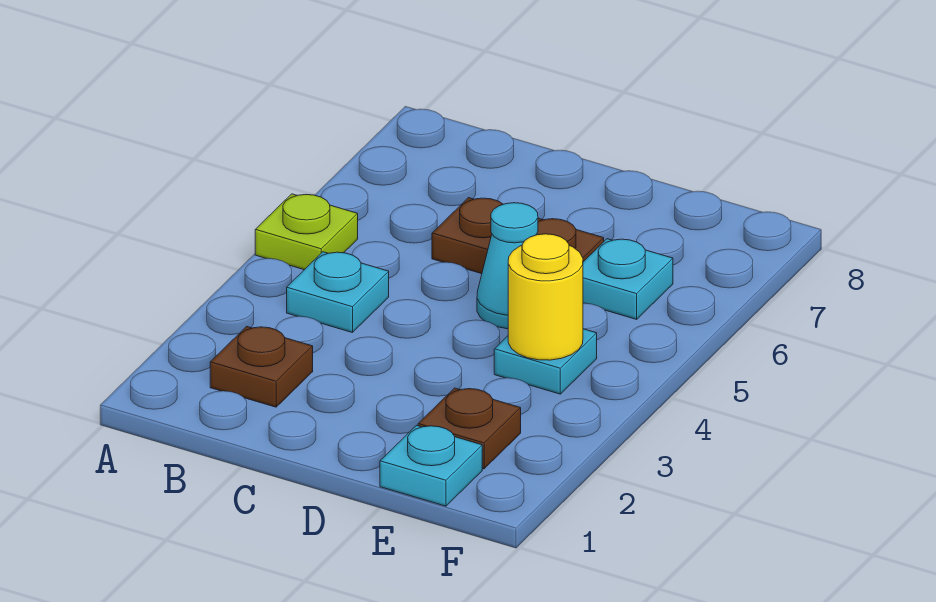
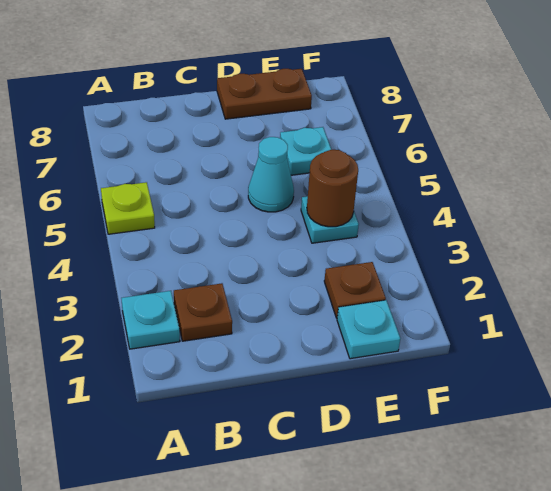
cyan plate B4 level 1 -> cyan plate A2 level 1
brown plate C6:D6 level 1 -> brown plate D8:E8 level 1
yellow round brick E4 level 2 -> brown round brick E4 level 2

